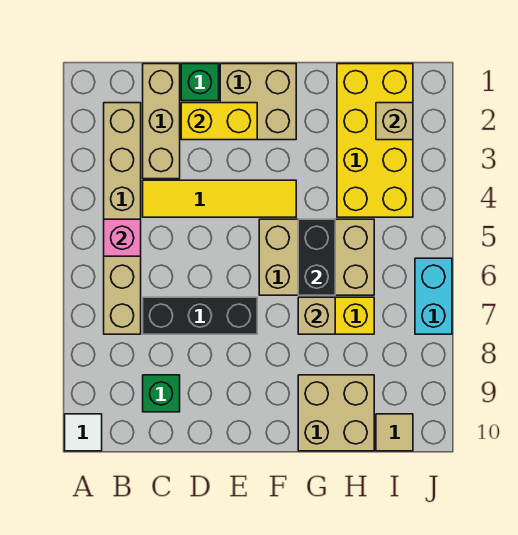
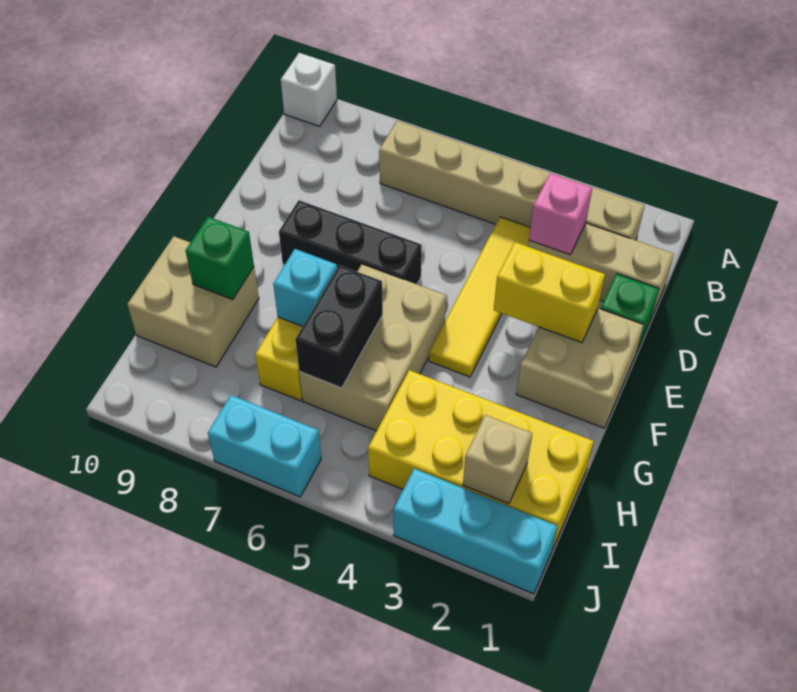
white tile A10 level 1 -> white brick A10 level 1
pink brick B5 level 2 -> pink brick C3 level 2
black brick C7:E7 level 1 -> black brick E6:E8 level 1
green brick C9 level 1 -> green brick G9 level 2
yellow brick D2:E2 level 2 -> yellow brick E2:E3 level 2
black brick G5:G6 level 2 -> black brick G6:H6 level 2
tan brick G7 level 2 -> cyan brick G7 level 2
tan tile I10 level 1 -> none
none -> cyan brick J1:J3 level 1

